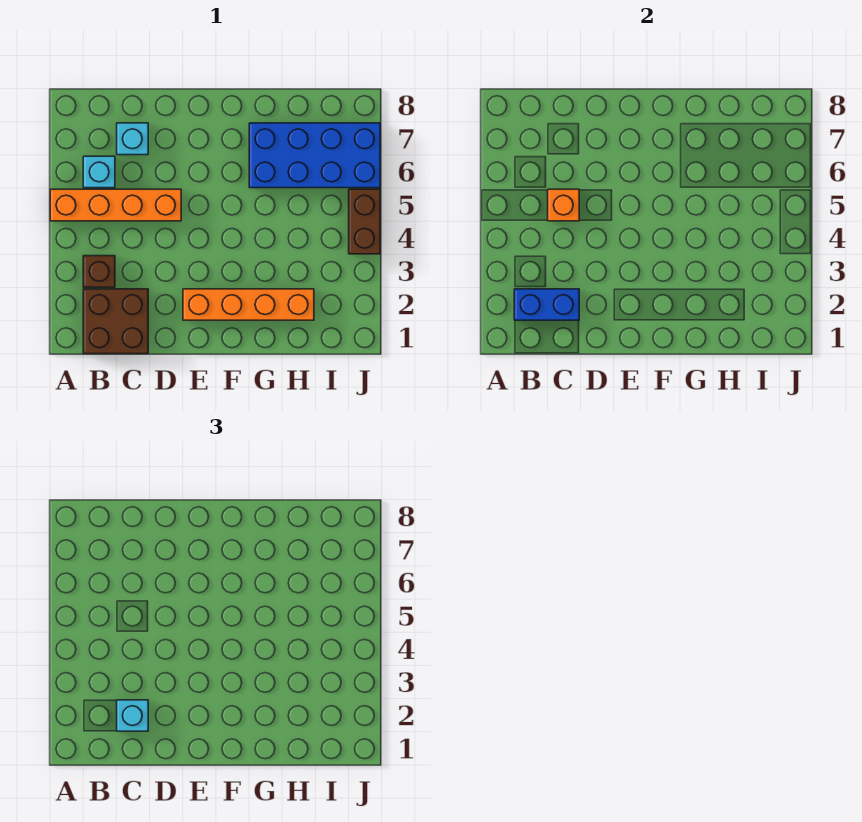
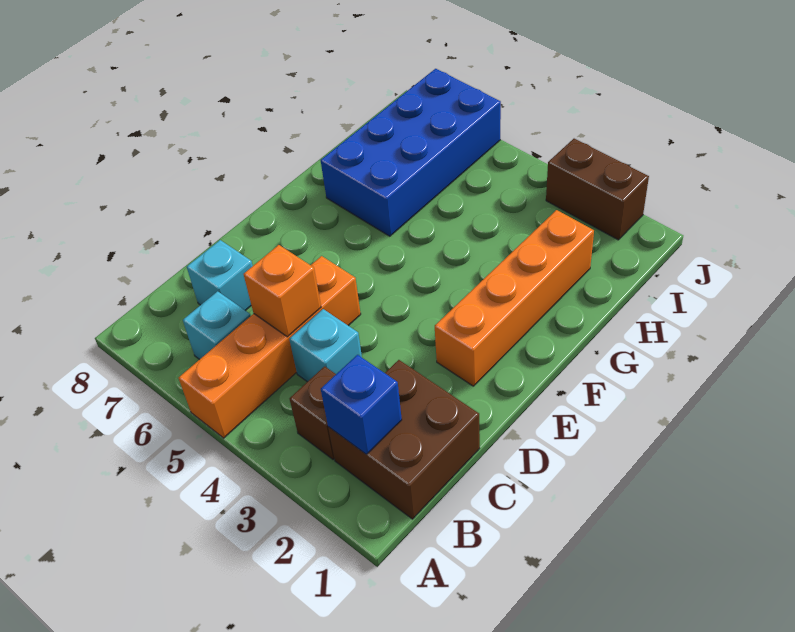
blue brick B2:C2 level 2 -> blue brick B2 level 2
cyan brick C2 level 3 -> cyan brick C4 level 1
brown brick J4:J5 level 1 -> brown brick J2:J3 level 1

